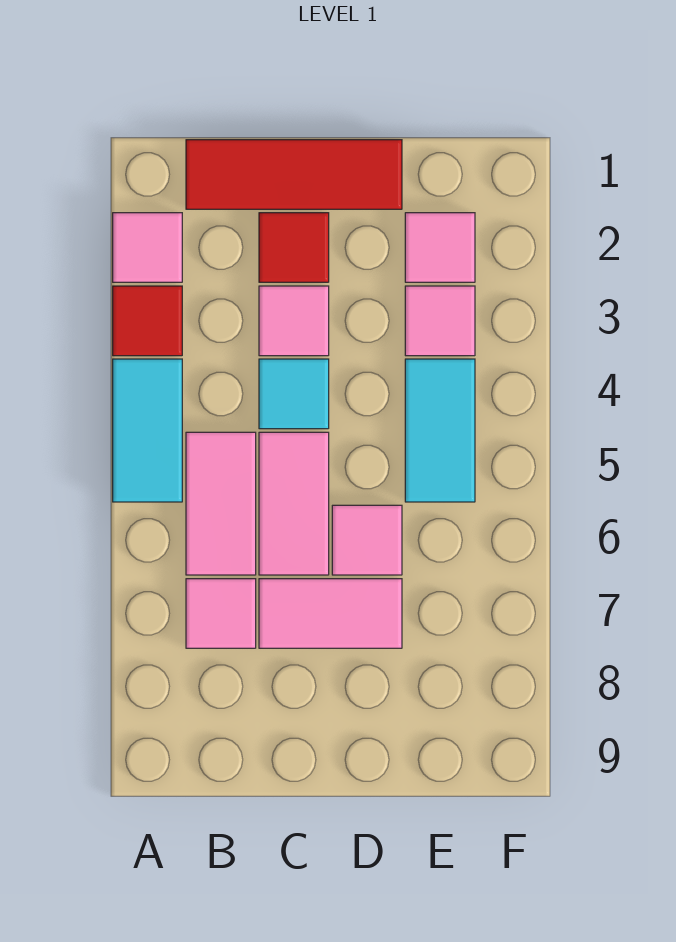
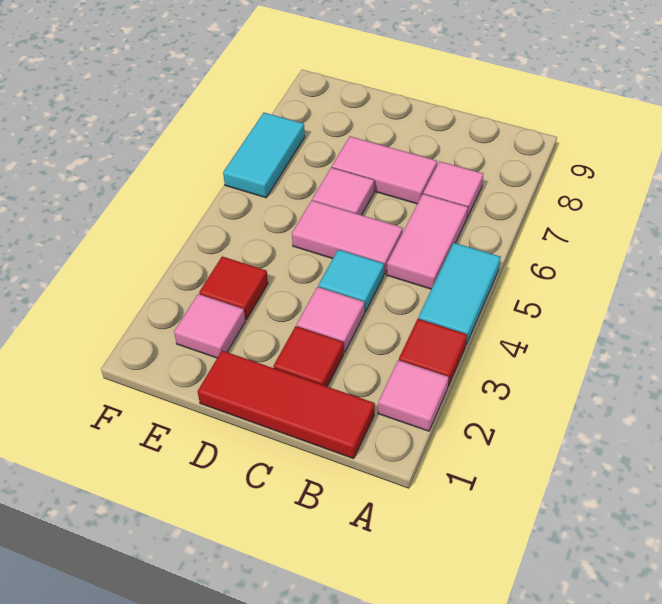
pink tile C5:C6 level 1 -> pink tile C5:D5 level 1
pink tile E3 level 1 -> red tile E3 level 1
cyan tile E4:E5 level 1 -> cyan tile F6:F7 level 1

